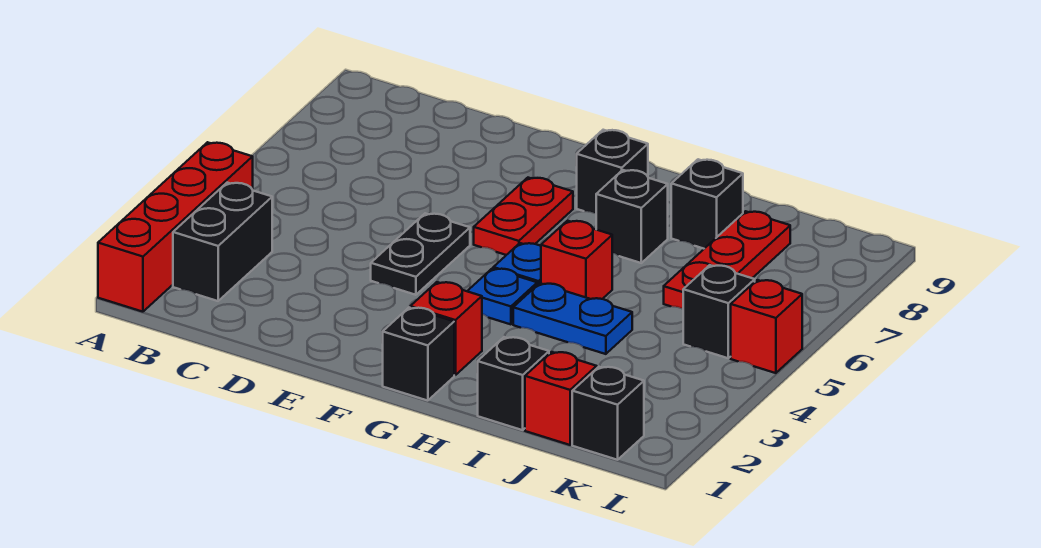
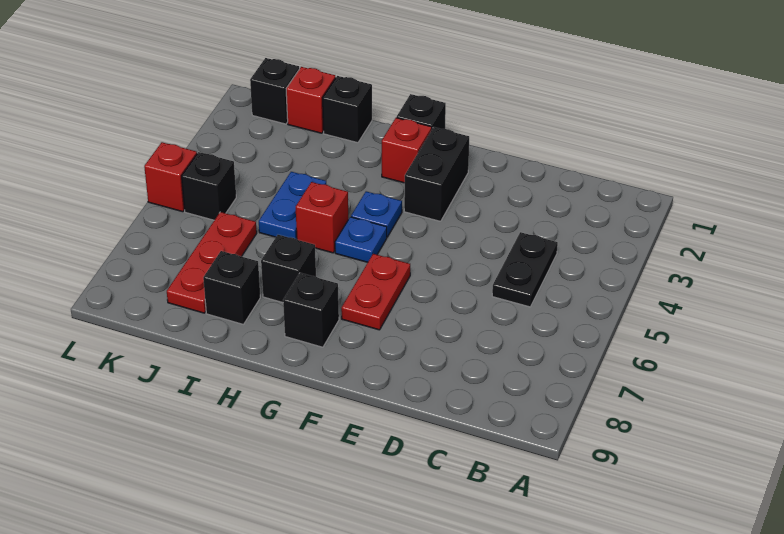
red brick A1:A4 level 1 -> none
black brick B2:B3 level 1 -> black brick F2:F3 level 1
black plate E4:E5 level 1 -> black plate C4:C5 level 1
blue plate H4:I4 level 1 -> blue plate I4:I5 level 1

